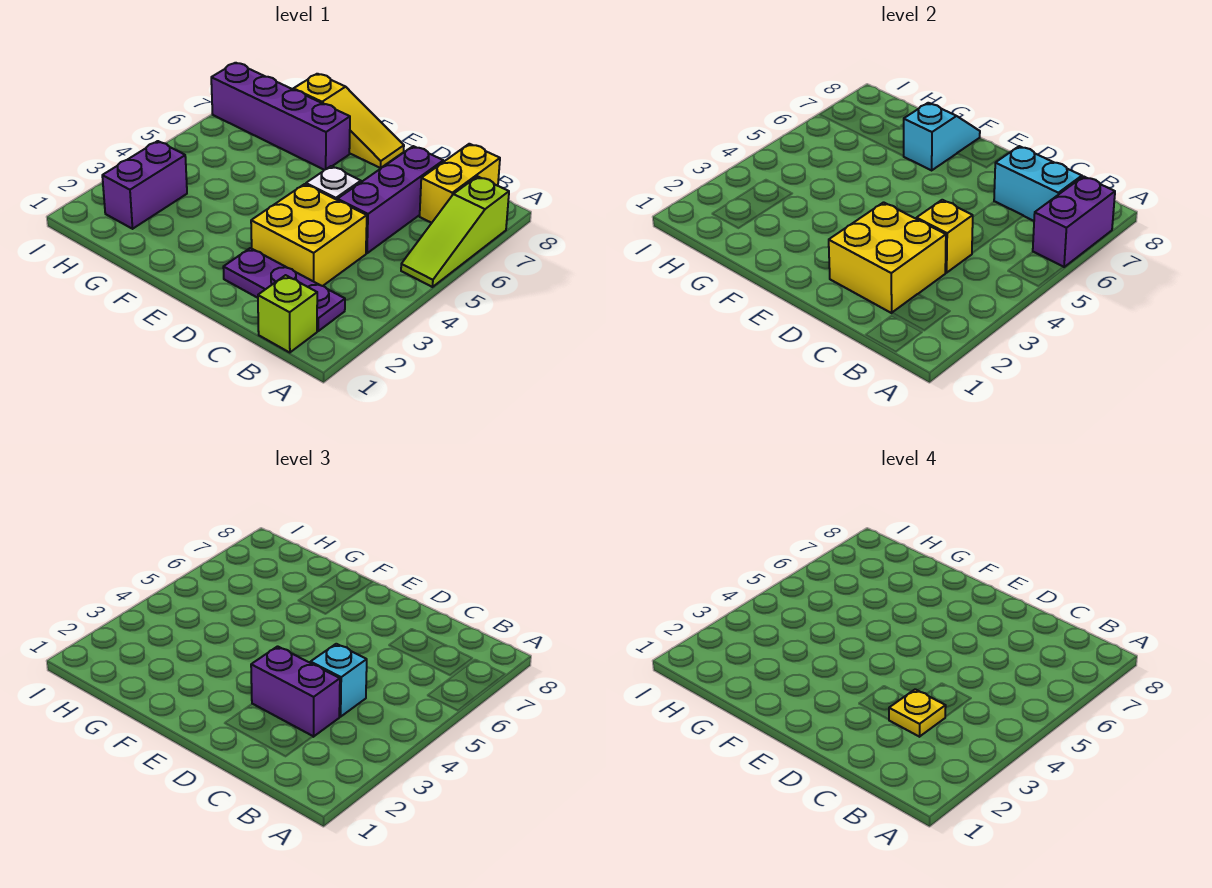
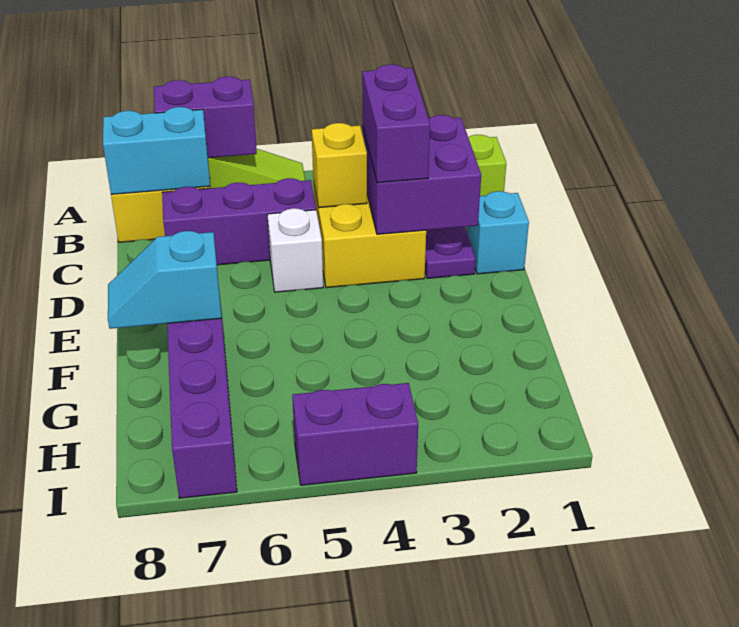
cyan brick B7:C7 level 2 -> cyan brick B7:B8 level 2
yellow brick C2:D3 level 2 -> purple brick C2:D3 level 2
yellow plate C3 level 4 -> none
cyan brick C4 level 3 -> cyan brick D1 level 1
yellow slope E8:G8 level 1 top G -> none
purple brick H2:H3 level 1 -> purple brick I4:I5 level 1

